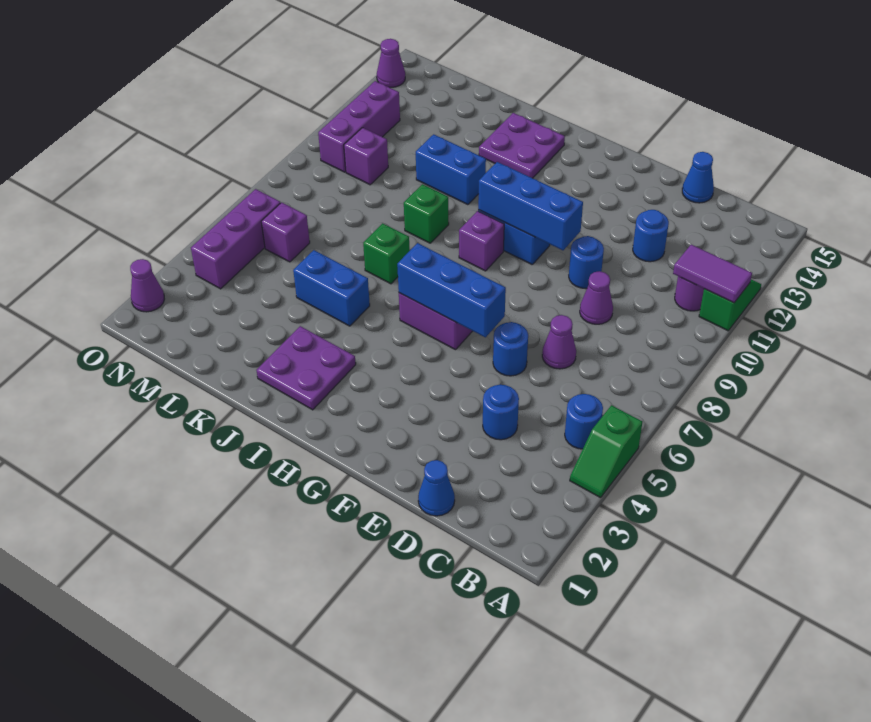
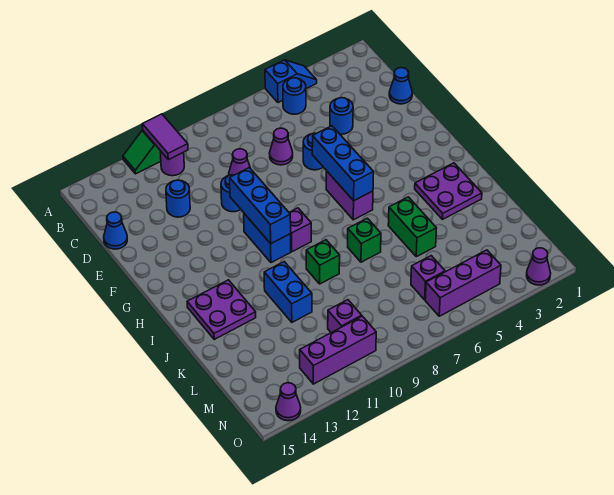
green slope A4:A5 level 1 top 5 -> blue slope A4:A5 level 1 top 5
blue brick J5:K5 level 1 -> green brick J5:K5 level 1

